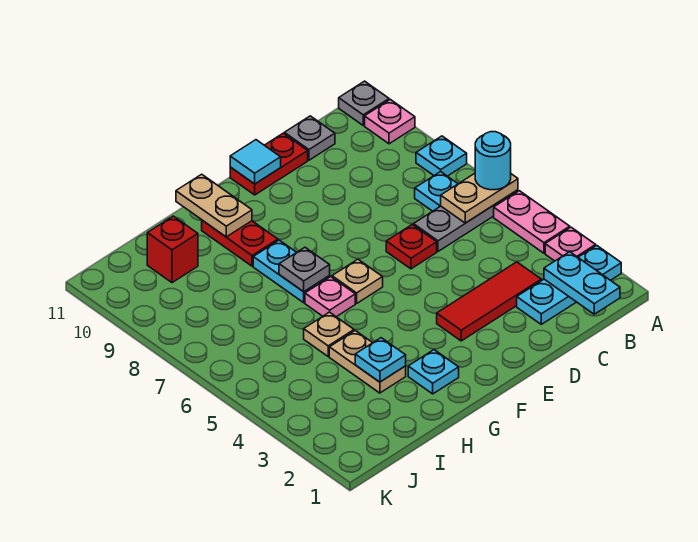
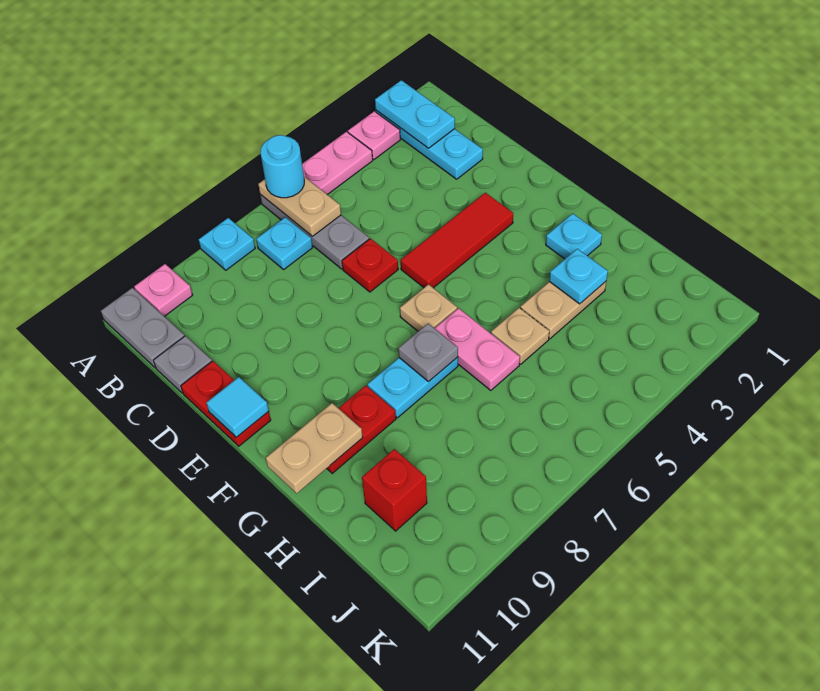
grey plate A11 level 1 -> grey plate A11:B11 level 1
cyan plate B1:B2 level 2 -> cyan plate A2:B2 level 2
red tile C3:E3 level 1 -> red tile E3:E5 level 1
pink plate G6 level 1 -> pink plate G6:H6 level 1

